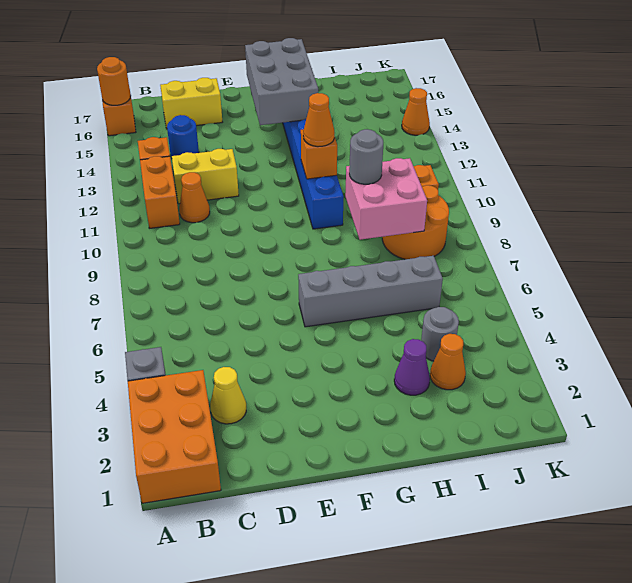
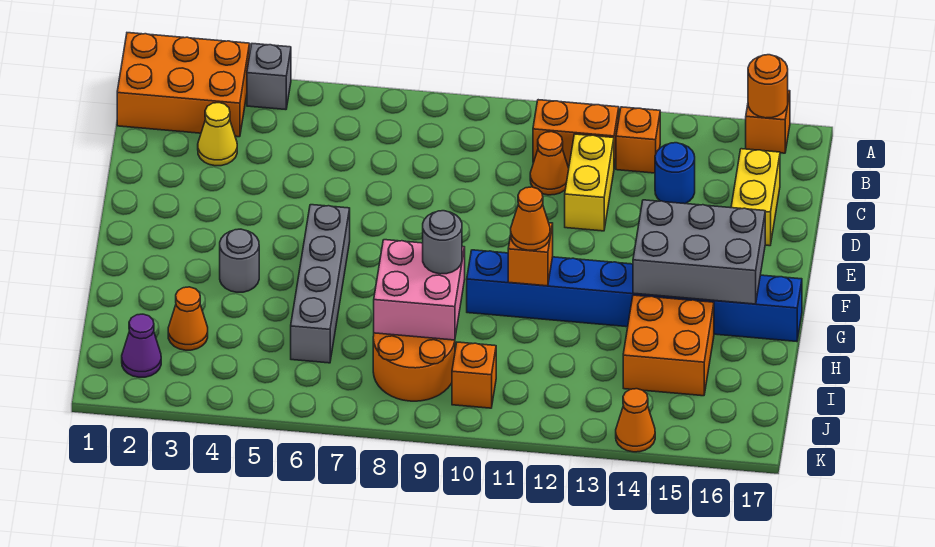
purple cone H3 level 1 -> purple cone J2 level 1
none -> orange brick H14:I15 level 1
grey round brick I4 level 1 -> grey round brick G4 level 1

